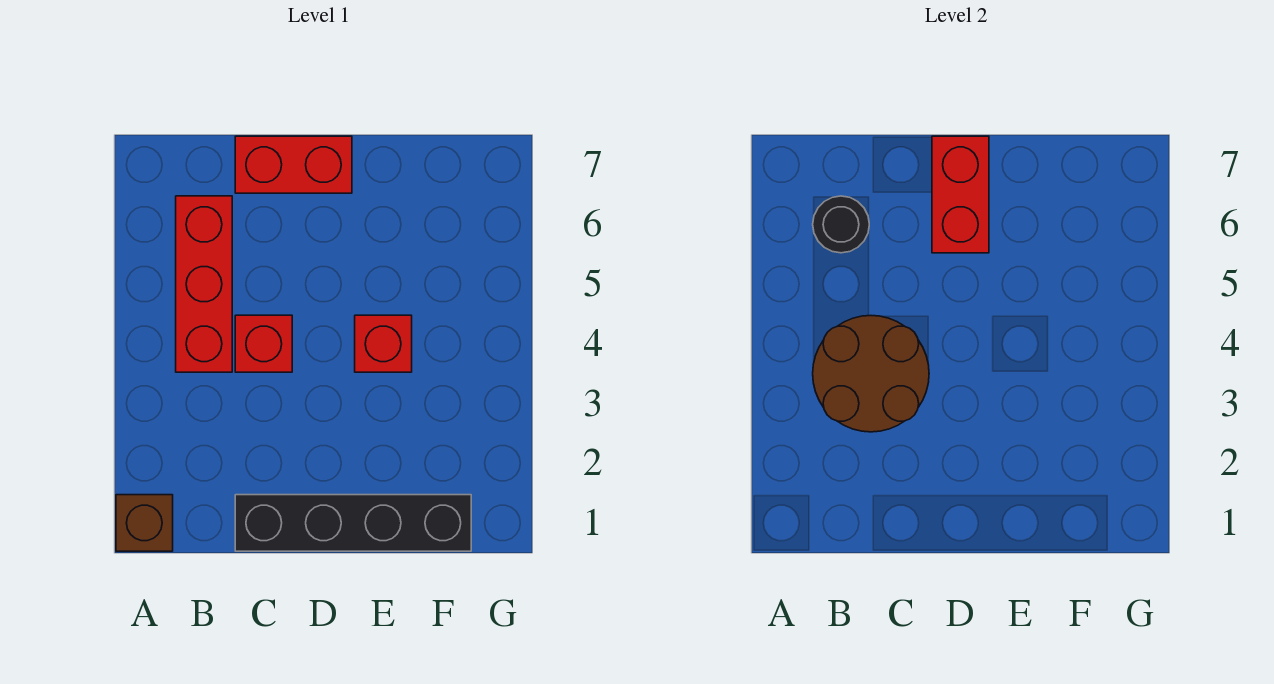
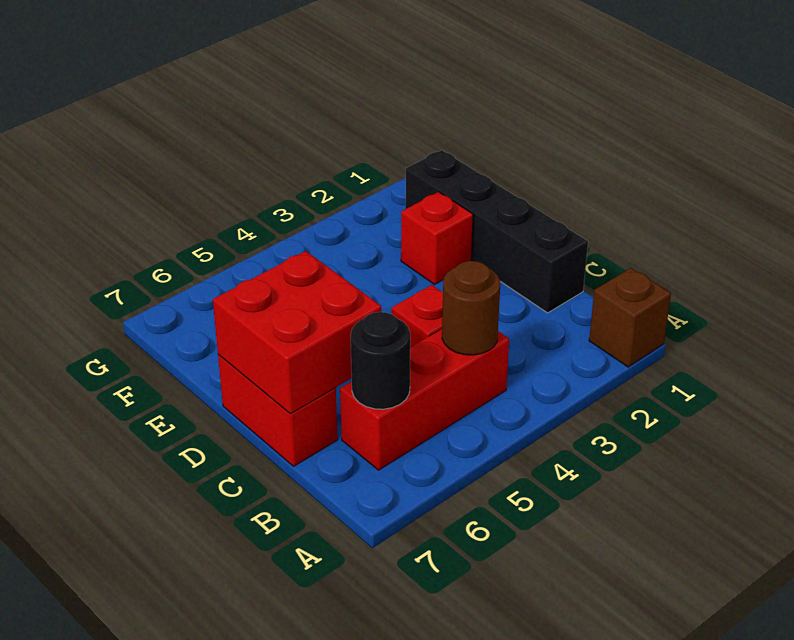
brown round brick B3:C4 level 2 -> brown round brick B4 level 2
red brick D6:D7 level 2 -> red brick C6:D7 level 2
red brick E4 level 1 -> red brick E2 level 1

